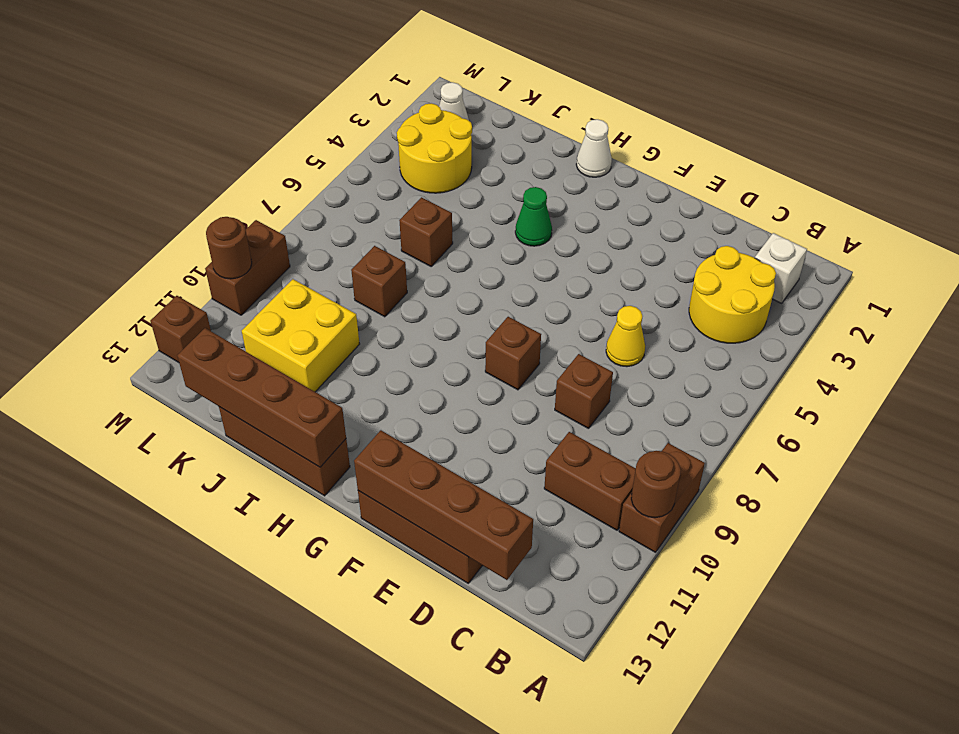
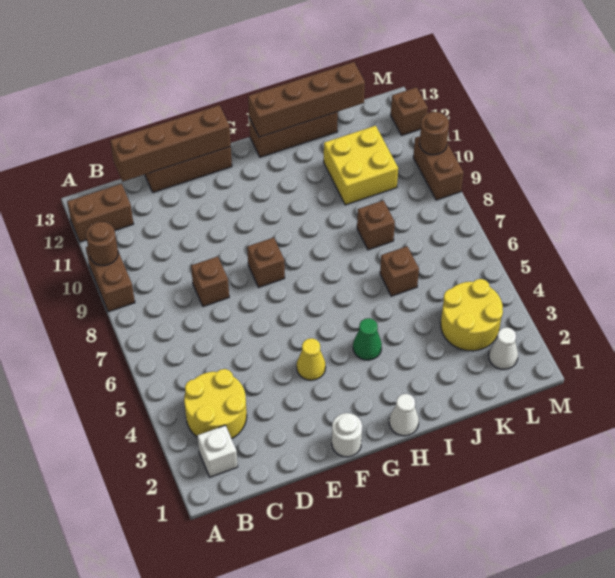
brown brick B10:C10 level 1 -> brown brick A12:B12 level 1
yellow cone D6 level 1 -> yellow cone F4 level 1
none -> white round brick F1 level 1

